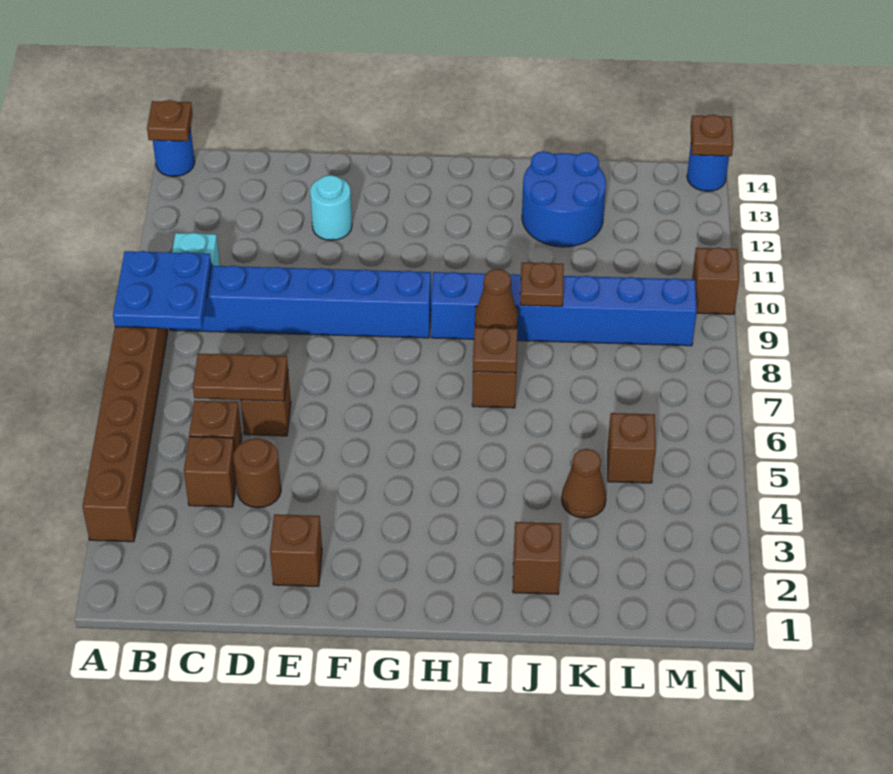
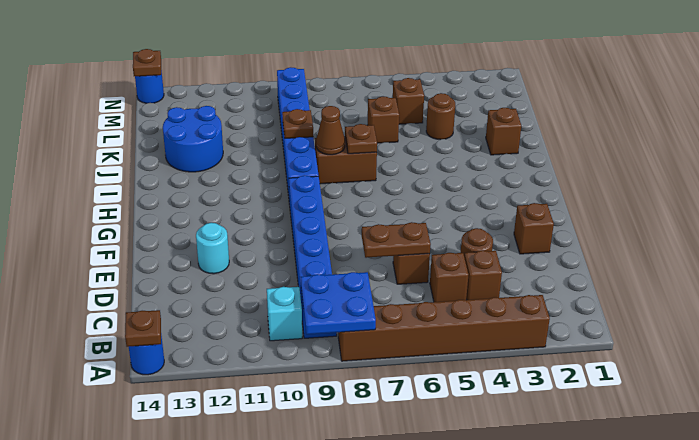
brown plate C6:D6 level 2 -> brown plate D6:D7 level 2
brown cone K4 level 1 -> brown round brick K4 level 1
brown brick N10 level 1 -> brown brick K6 level 1

